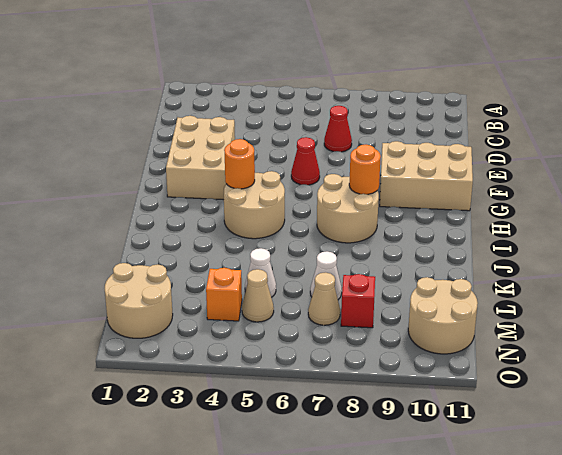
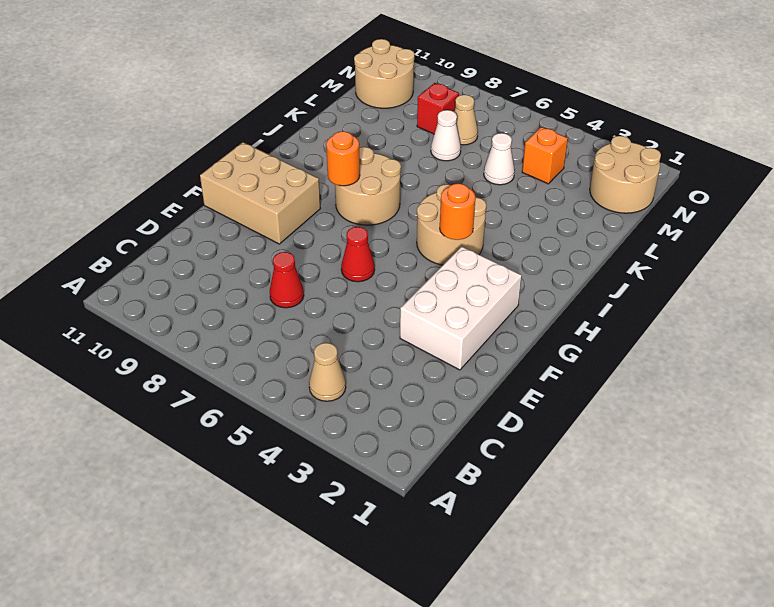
tan brick E2:G3 level 1 -> white brick E2:G3 level 1
tan cone M5 level 1 -> tan cone B4 level 1

